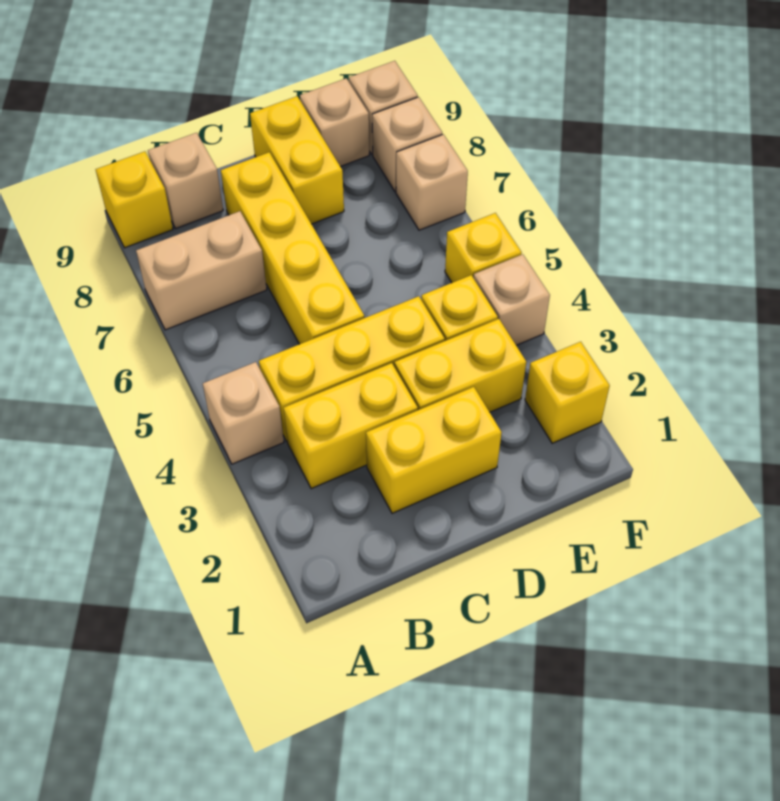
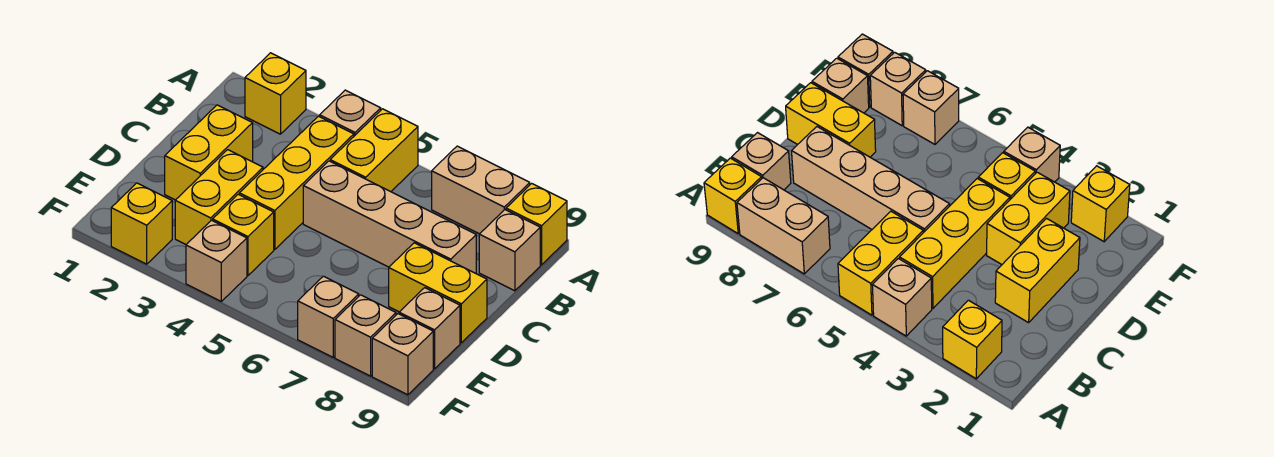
tan brick A7:B7 level 1 -> tan brick A7:A8 level 1
yellow brick B3:C3 level 1 -> yellow brick A5:B5 level 1
yellow brick C5:C8 level 1 -> tan brick C5:C8 level 1
yellow brick F5 level 1 -> yellow brick A2 level 1

